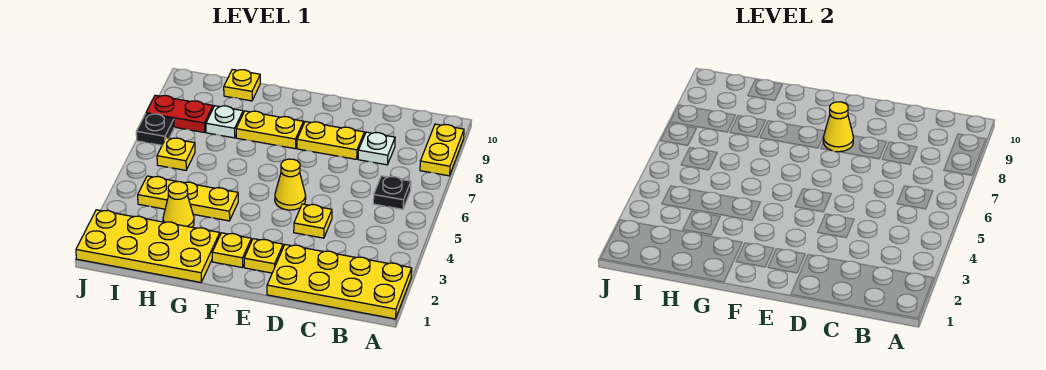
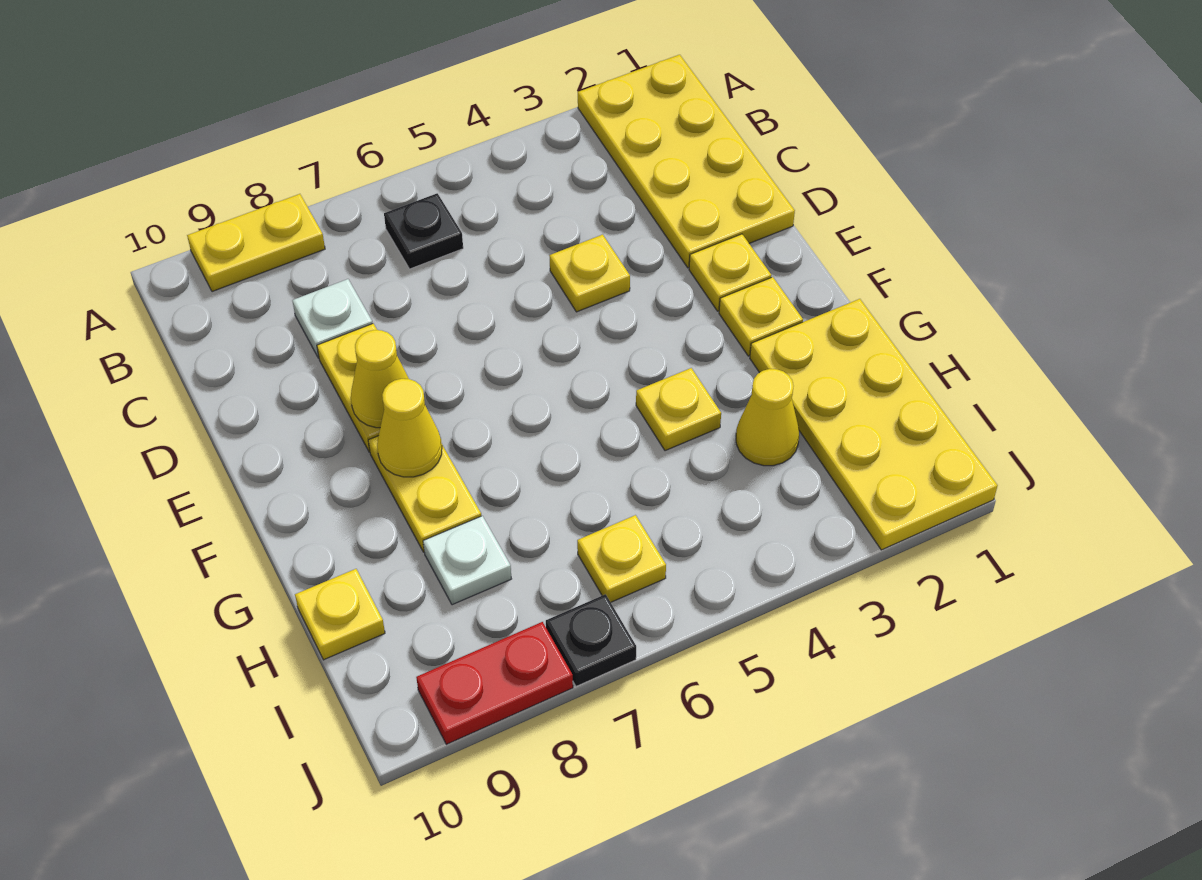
yellow cone E5 level 1 -> yellow cone F8 level 2
yellow plate G4:I4 level 1 -> yellow plate G4 level 1
red plate I8:J8 level 1 -> red plate J8:J9 level 1

